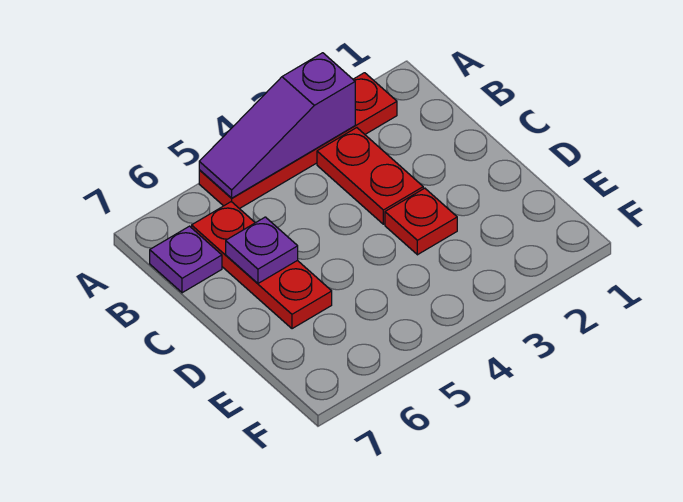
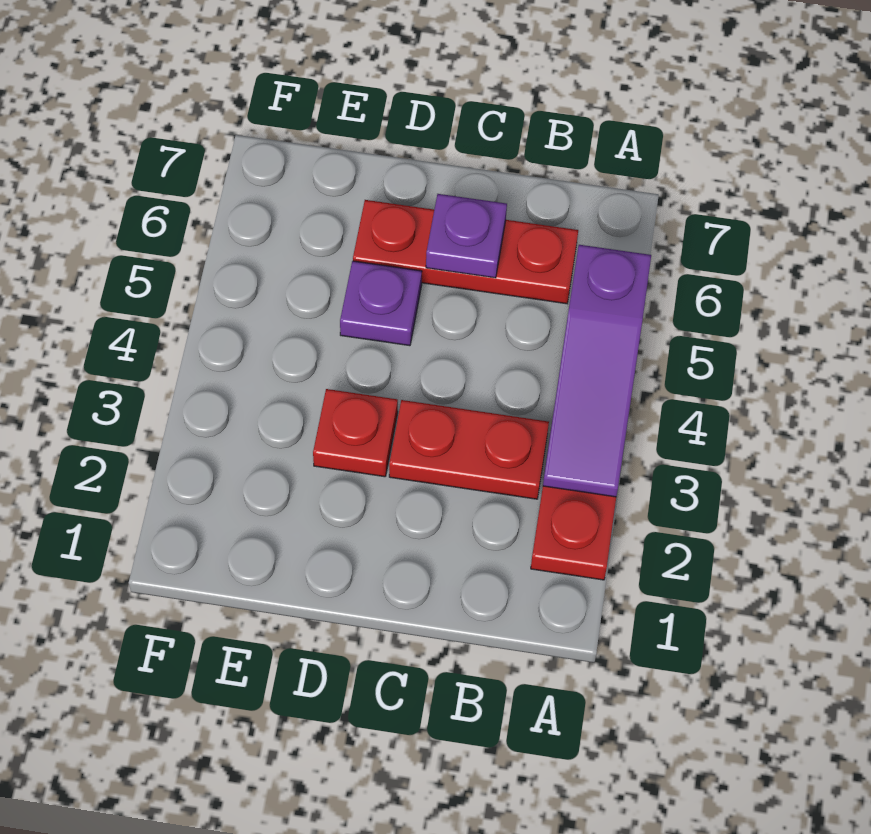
purple slope A3:A5 level 2 top 3 -> purple slope A3:A5 level 2 top 5
purple plate B7 level 1 -> purple plate D5 level 1

